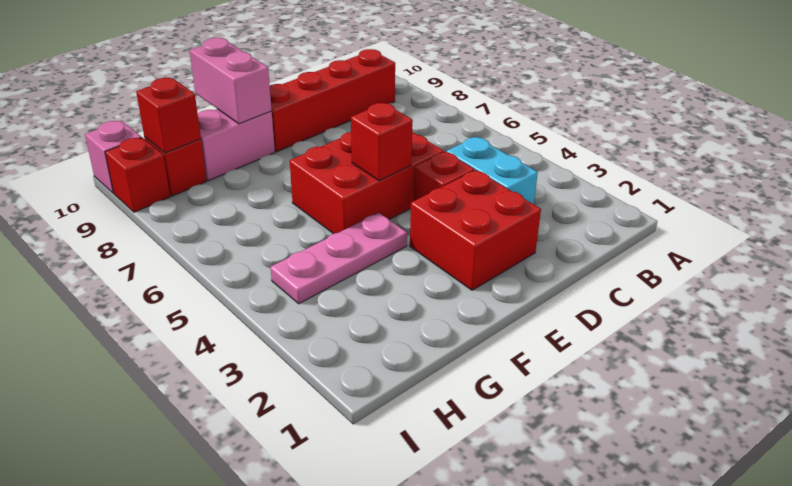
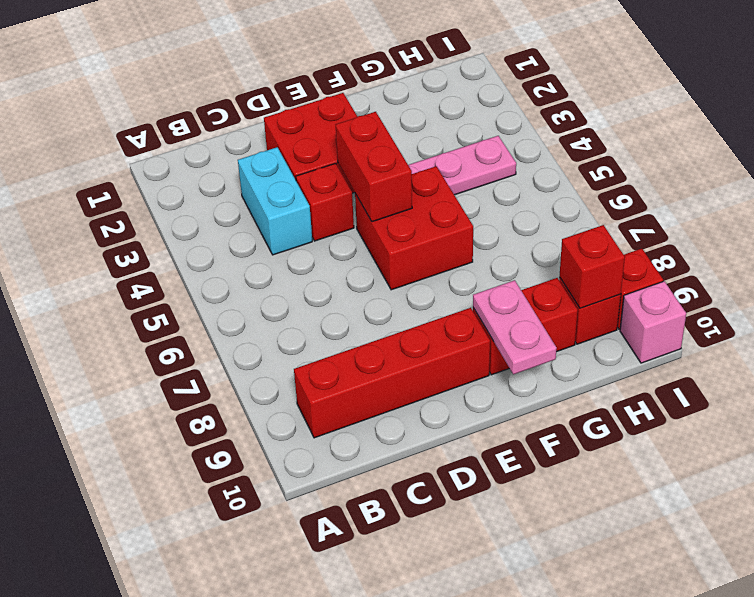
red brick D5:F6 level 1 -> red brick E5:F6 level 1
red brick E5 level 2 -> red brick E4:E5 level 2
pink brick F9:G9 level 1 -> red brick F9:G9 level 1
pink brick F9:F10 level 2 -> pink plate F9:F10 level 2

